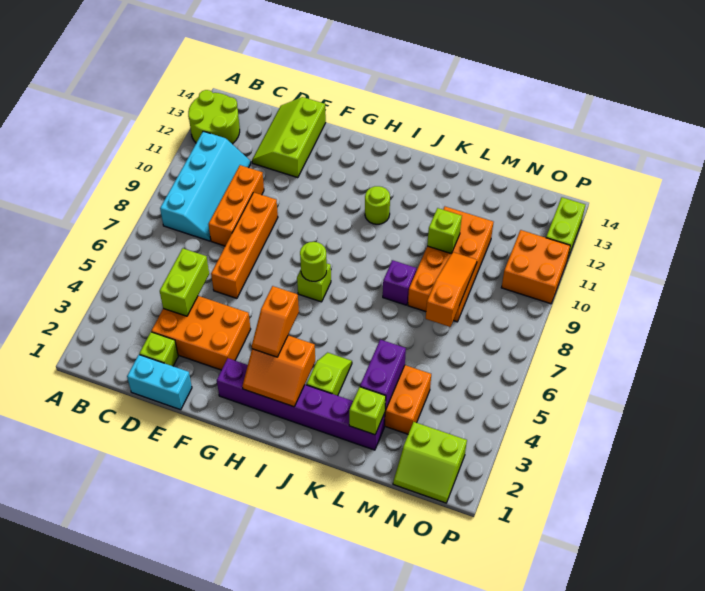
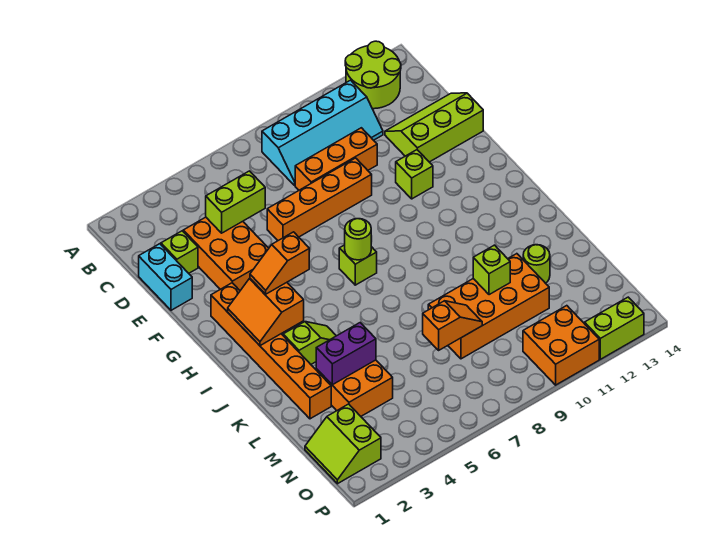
purple brick G2:L2 level 1 -> orange brick G2:L2 level 1
lime round brick I11 level 1 -> lime round brick L12 level 1
purple brick K8 level 1 -> none
lime brick L2 level 2 -> lime brick F11 level 1
orange slope M7:M9 level 2 top 7 -> orange slope M7:M8 level 2 top 7

